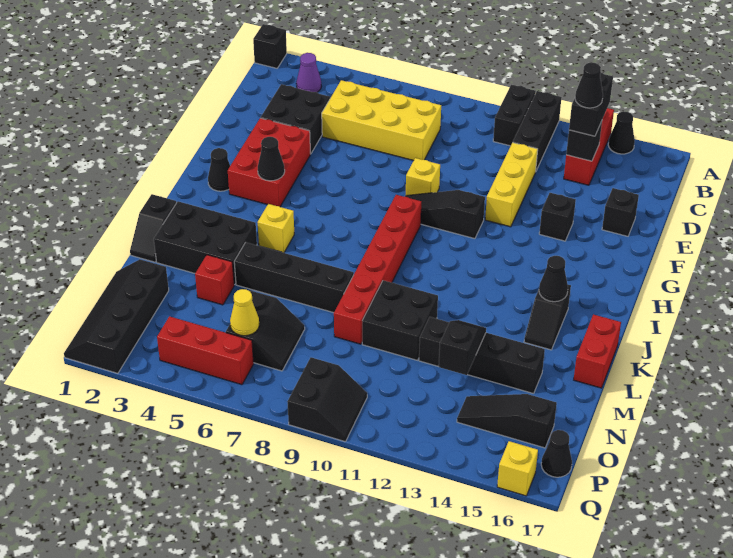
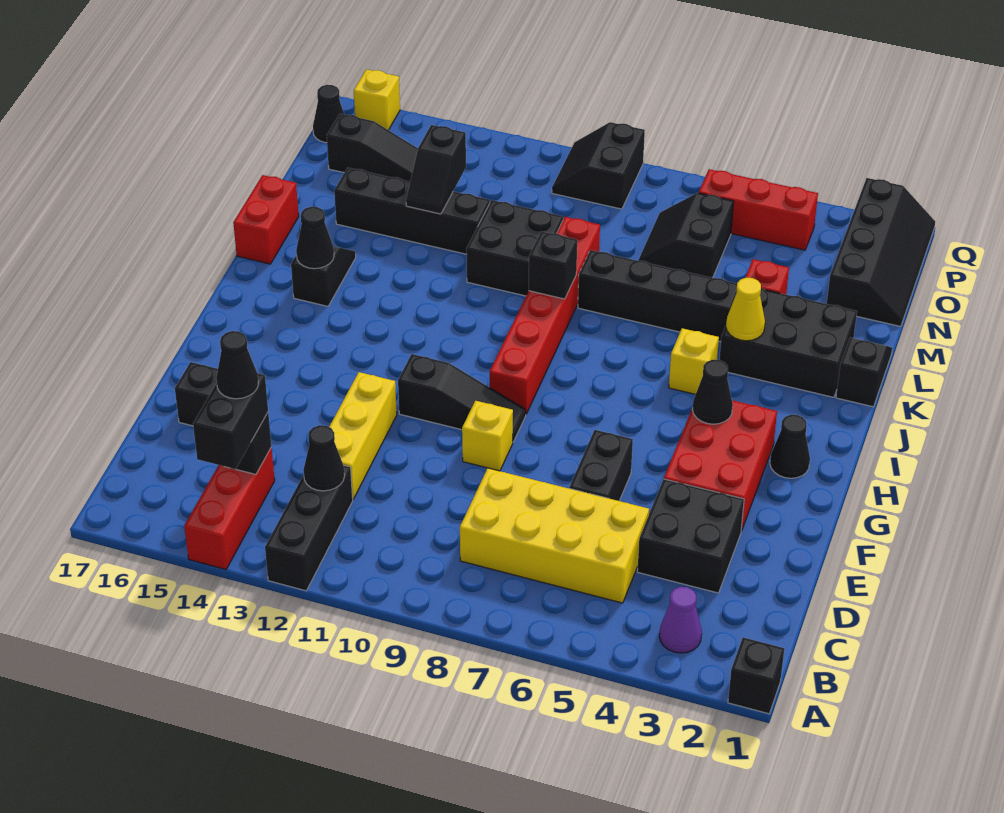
black brick A11:B11 level 1 -> black brick E6:F6 level 1
black cone A15 level 1 -> black cone C12 level 2
black brick F14 level 1 -> black brick K9 level 2
yellow cone O6 level 2 -> yellow cone K4 level 2

